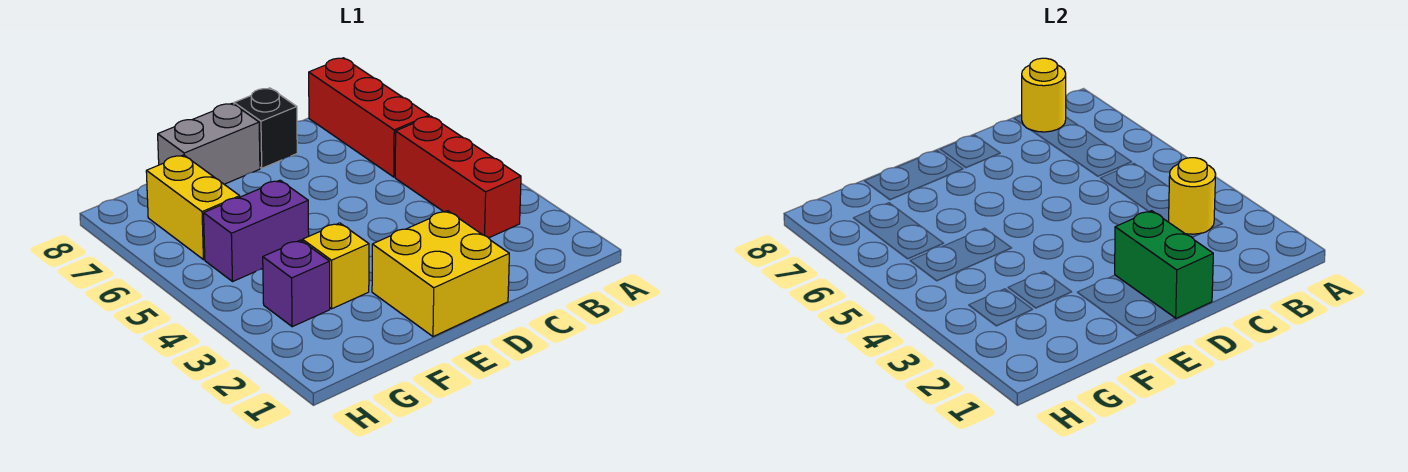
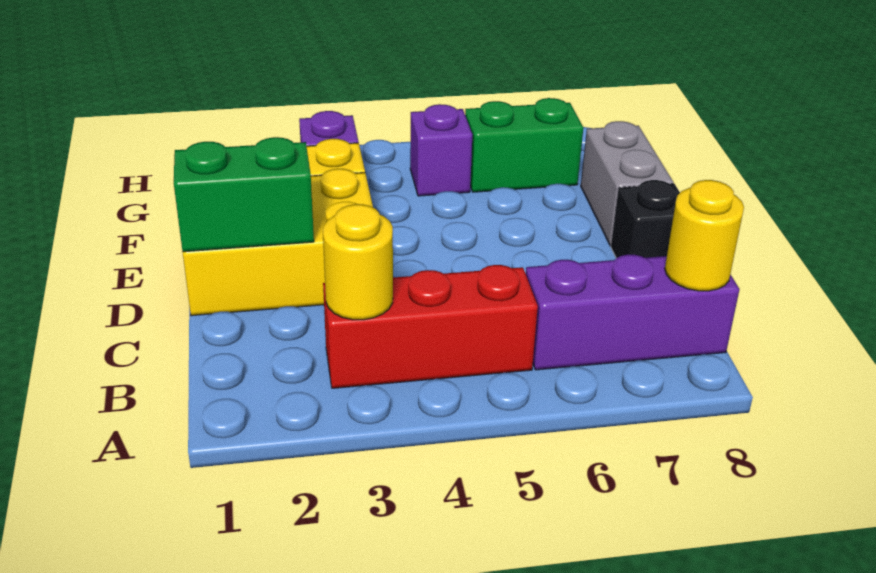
red brick B6:B8 level 1 -> purple brick B6:B8 level 1
yellow brick D1:E2 level 1 -> yellow brick D1:E3 level 1
purple brick F5:G5 level 1 -> purple brick G5 level 1
yellow brick G6:G7 level 1 -> green brick G6:G7 level 1

